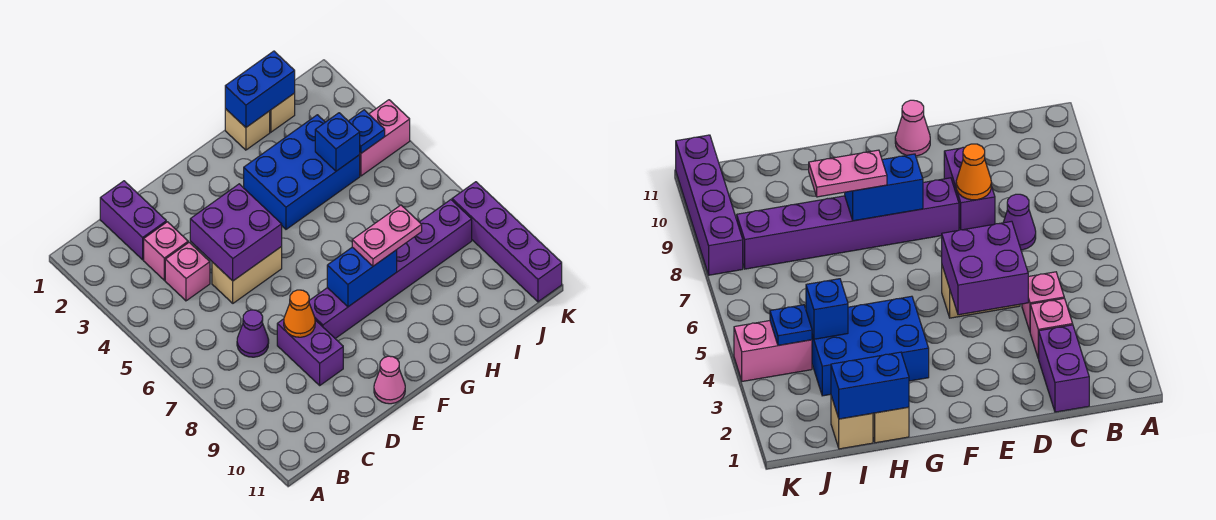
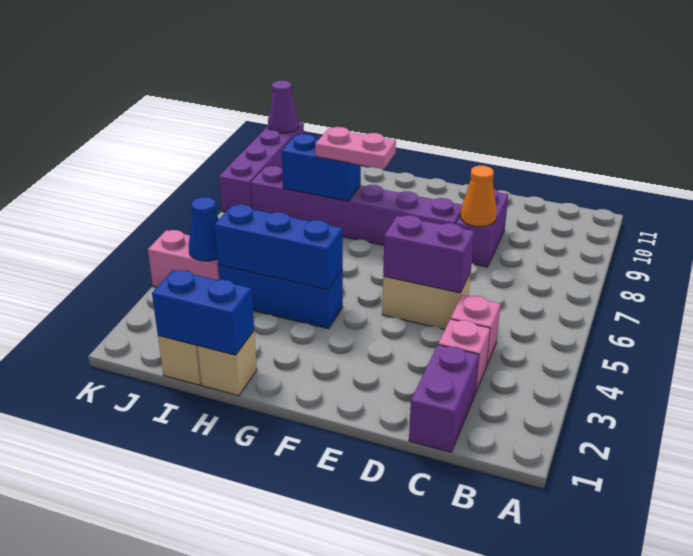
purple cone C7 level 1 -> purple cone K11 level 2
purple brick D4:E5 level 2 -> purple brick D5:E5 level 2
pink cone E11 level 1 -> none
blue brick F8:G8 level 2 -> blue brick H8:I8 level 2
blue brick G3:I4 level 1 -> blue brick G4:I4 level 1
blue brick I4 level 2 -> blue brick G4:I4 level 2
blue plate J4 level 2 -> blue cone J4 level 2

